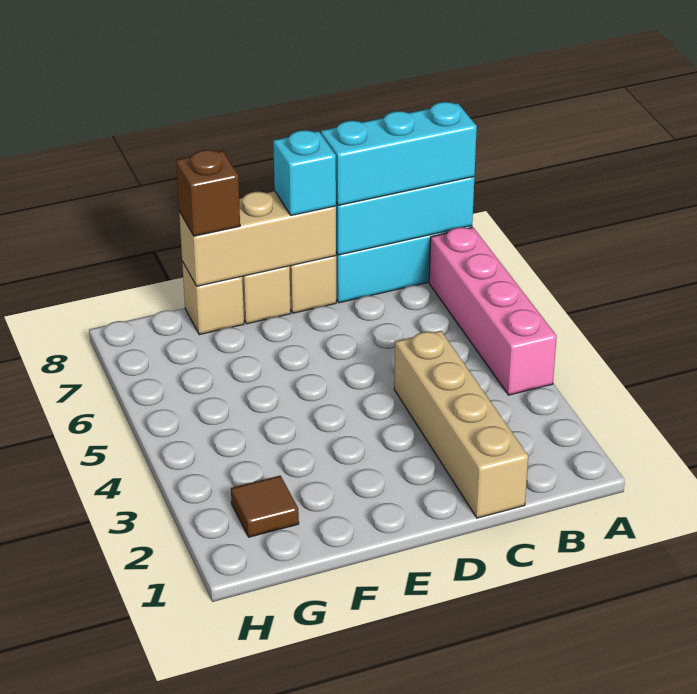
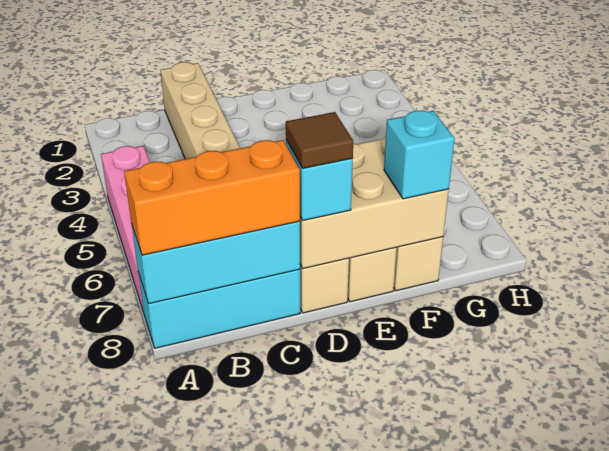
cyan brick A8:C8 level 3 -> orange brick A8:C8 level 3
tan brick D8:F8 level 2 -> tan brick D7:F8 level 2
brown brick F8 level 3 -> cyan brick F8 level 3
brown tile G2 level 1 -> brown tile D8 level 4

